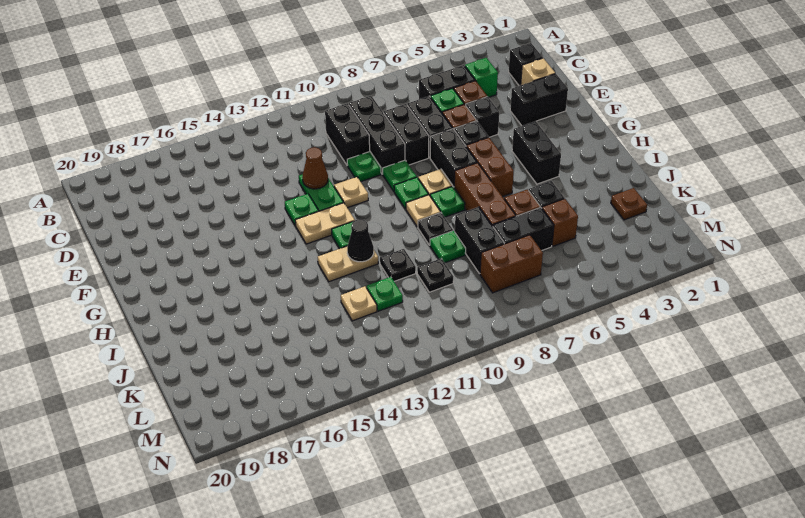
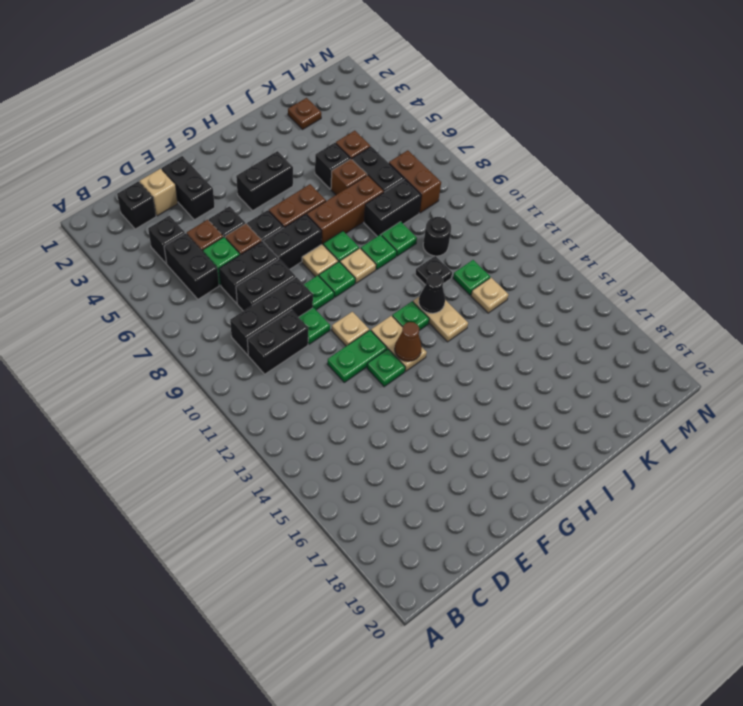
green brick C4 level 1 -> black brick C4 level 1
brown cone E12 level 2 -> brown cone G13 level 2
black plate I9 level 1 -> green plate I9 level 1
black plate K10 level 1 -> black round brick K10 level 1

